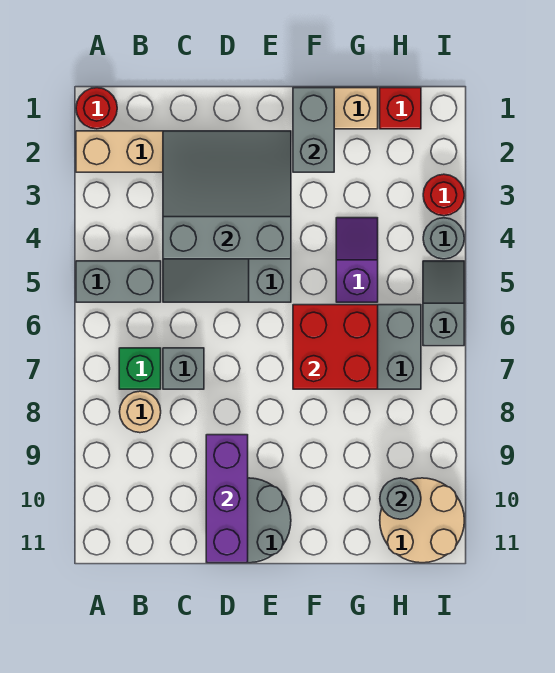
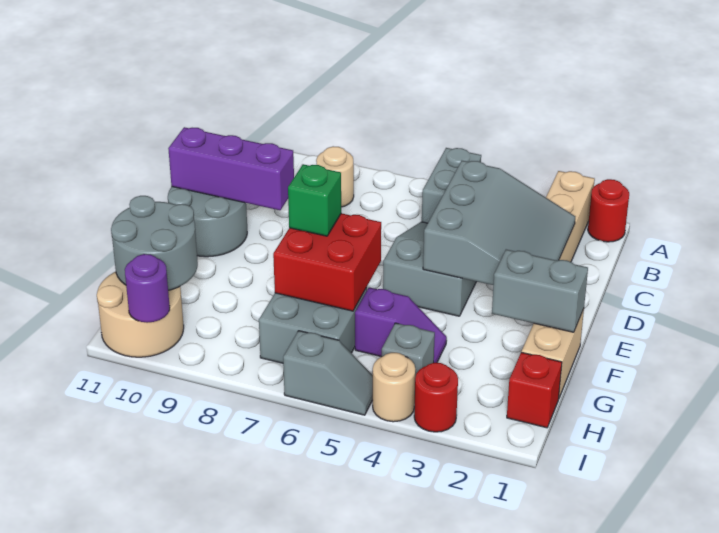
green brick B7 level 1 -> green brick F7 level 3
grey brick C7 level 1 -> grey brick H4 level 1
grey round brick H10 level 2 -> grey round brick G10:H11 level 2
grey round brick I4 level 1 -> tan round brick I4 level 1
none -> purple round brick I10 level 2

